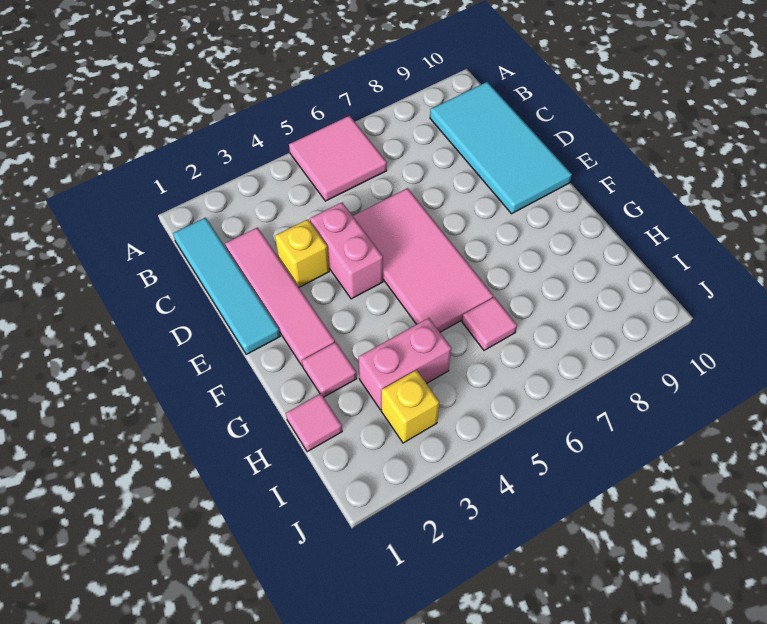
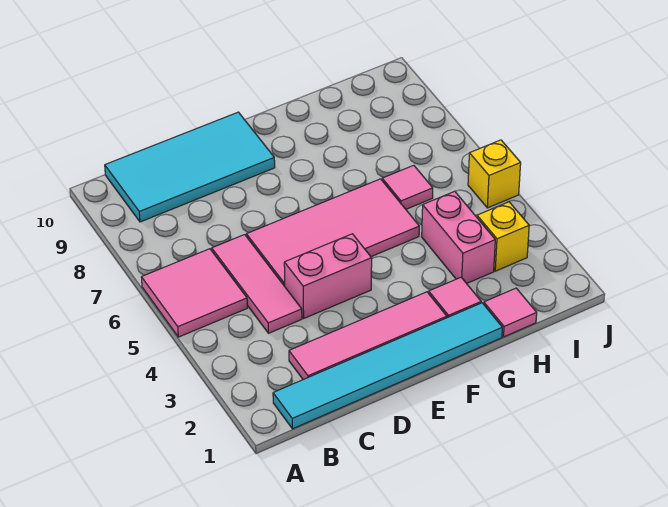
cyan tile B1:E1 level 1 -> cyan tile B1:G1 level 1
none -> pink tile C4:C6 level 1
yellow brick D3 level 1 -> yellow brick J5 level 1

